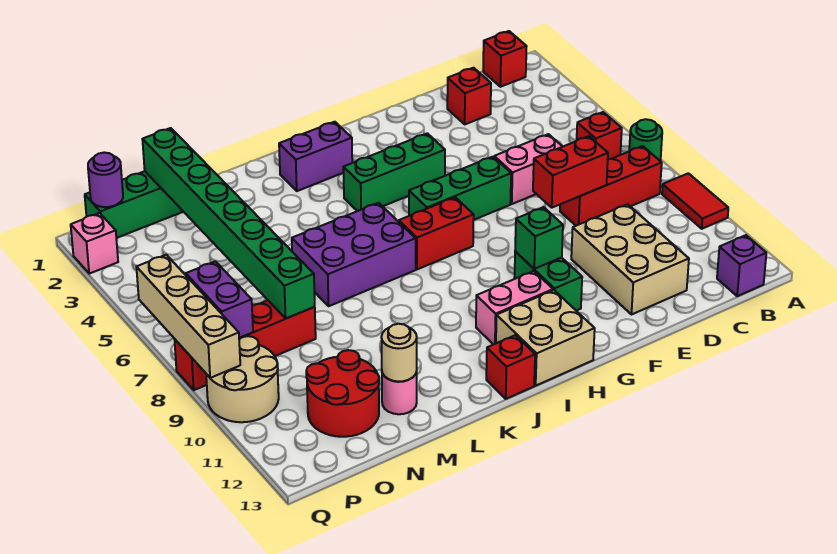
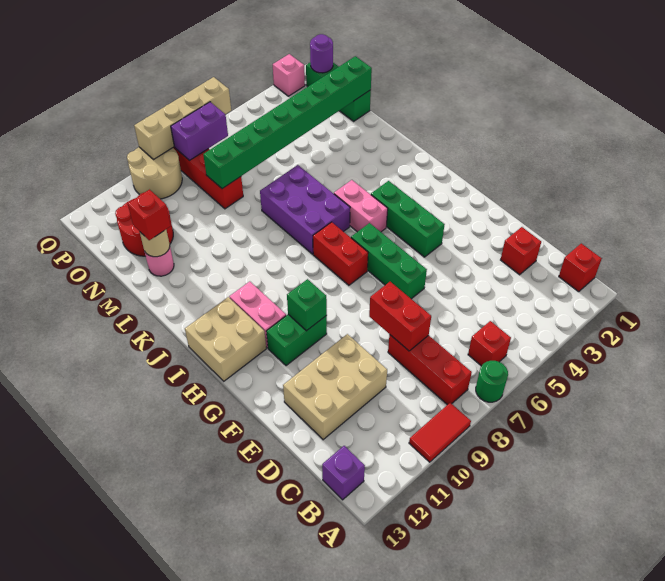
pink brick D6:E6 level 1 -> pink brick I5:J5 level 1
purple brick I2:J2 level 1 -> none
red brick J13 level 1 -> red brick M12 level 3

